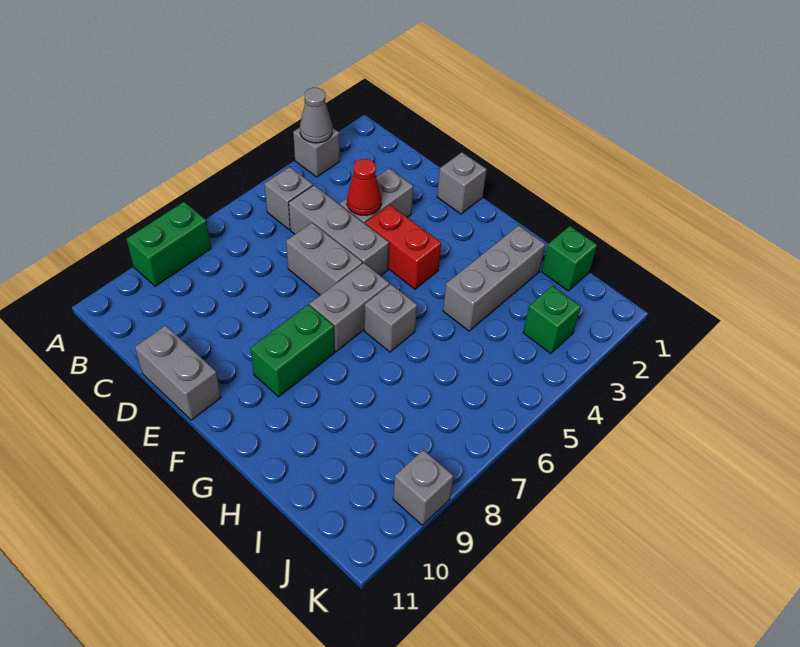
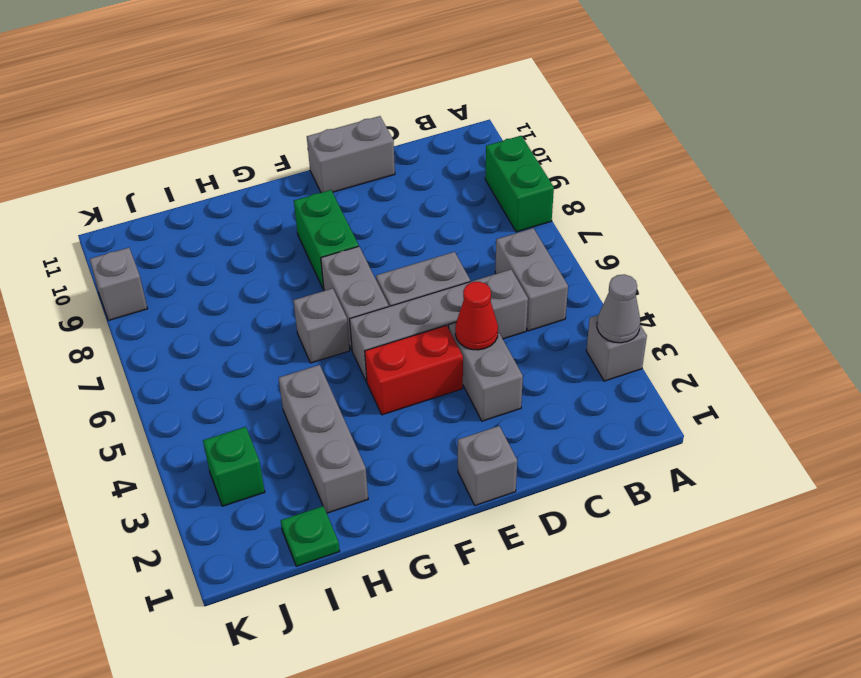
grey brick B5 level 1 -> grey brick B5:B6 level 1
grey brick C5:E5 level 1 -> grey brick C5:F5 level 1
green brick I1 level 1 -> green plate I1 level 1

